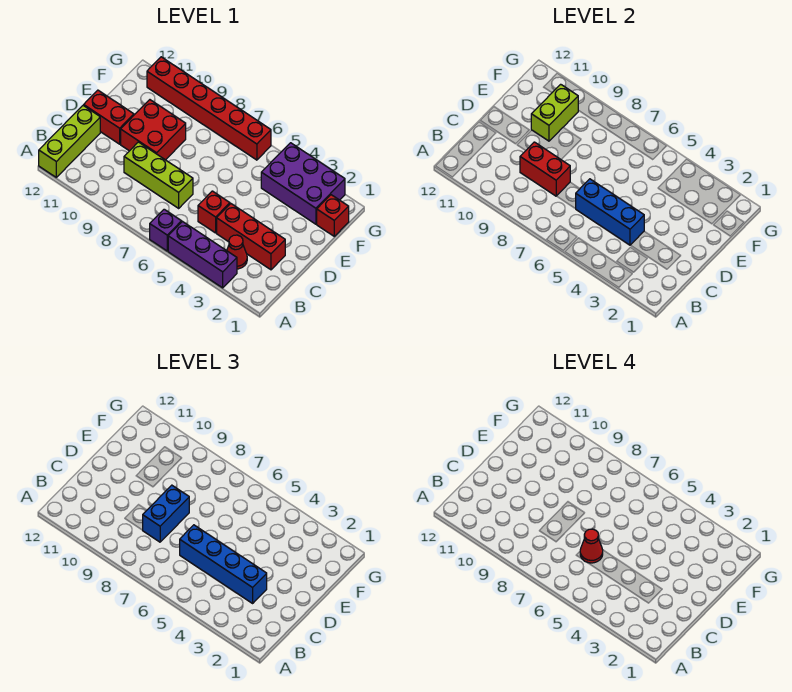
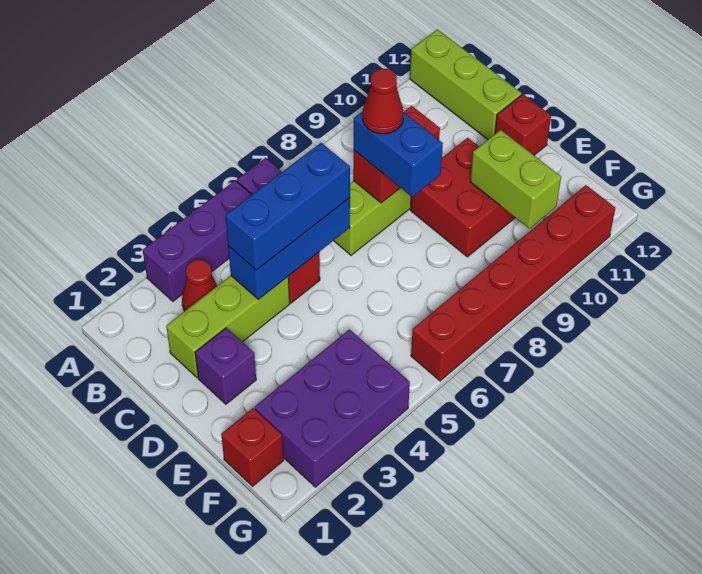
red brick C2:C4 level 1 -> lime brick C2:C4 level 1
blue brick C3:C6 level 3 -> blue brick C4:C6 level 3
red cone C6 level 4 -> red cone C8 level 4
none -> purple brick D2 level 1
red brick D11:D12 level 1 -> red brick D12 level 1

